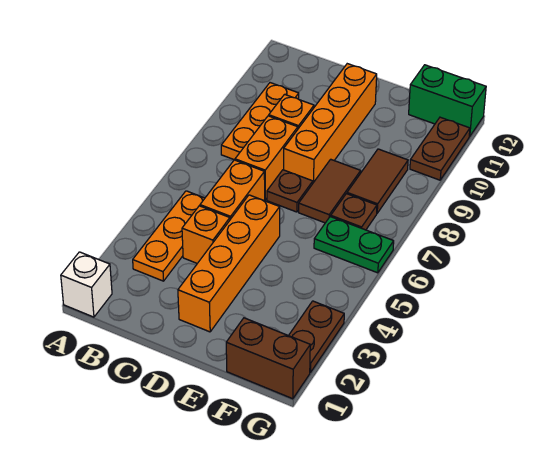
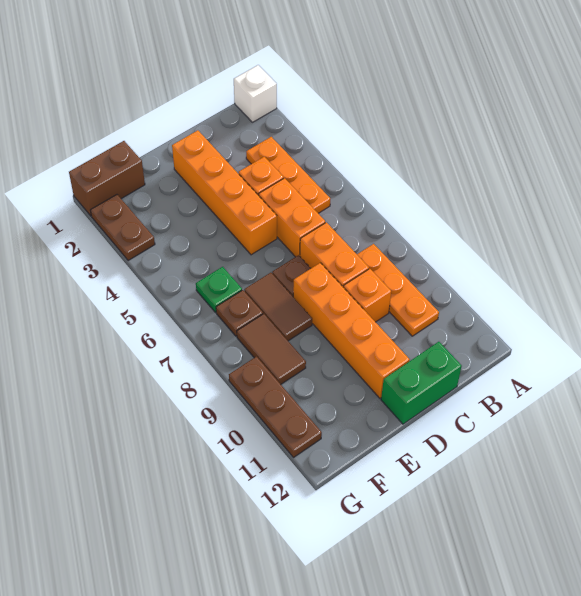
green plate F6:G6 level 1 -> green plate F6 level 1
green brick F12:G12 level 1 -> green brick C12:D12 level 1
brown plate G10:G11 level 1 -> brown plate G9:G11 level 1

